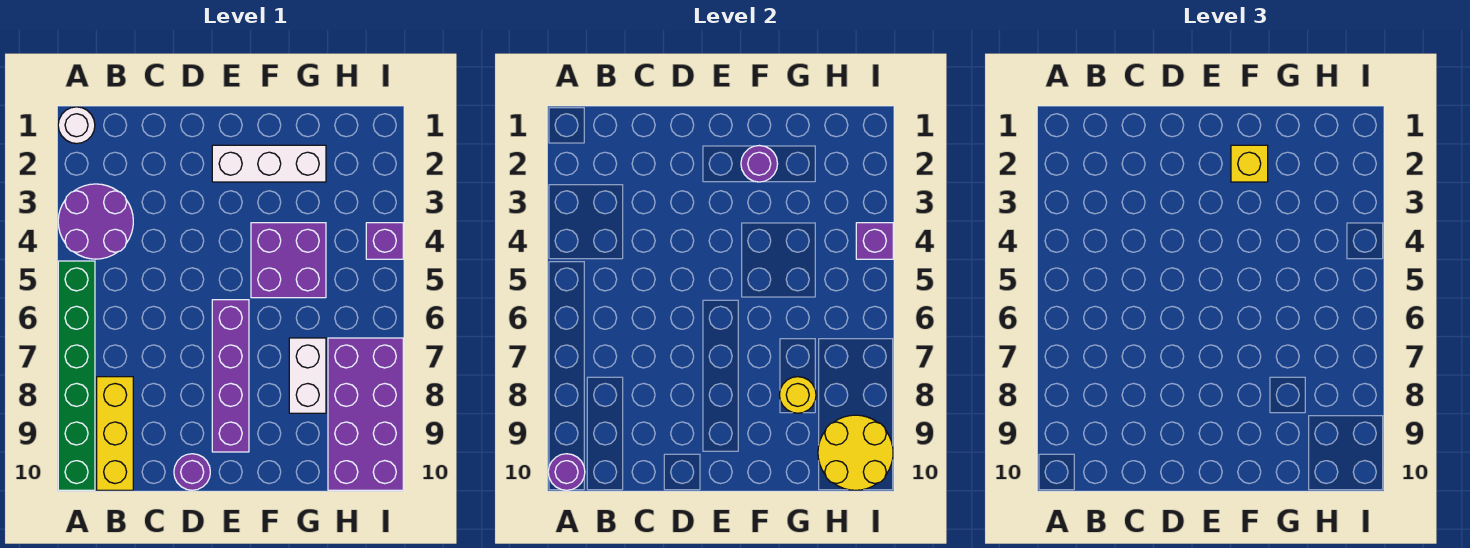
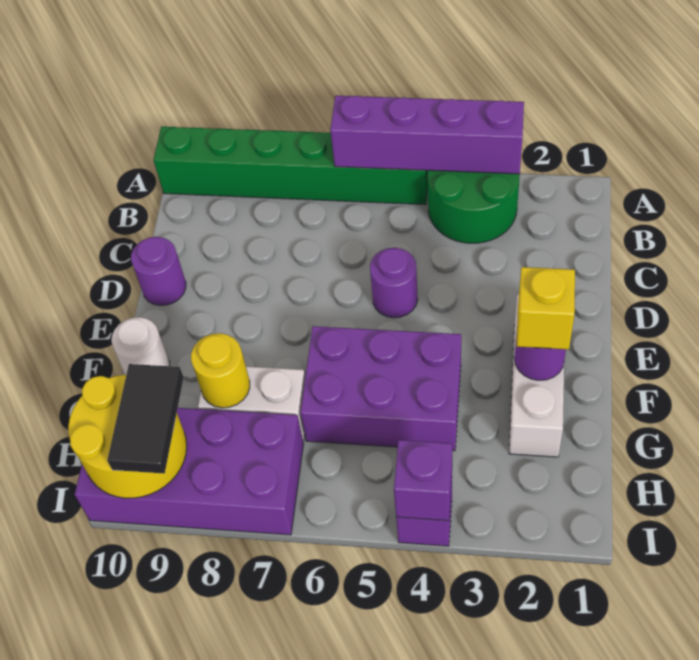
white round brick A1 level 1 -> white round brick F10 level 1
purple round brick A3:B4 level 1 -> green round brick A3:B4 level 1
purple round brick A10 level 2 -> purple round brick D5 level 1
yellow brick B8:B10 level 1 -> none
purple brick E6:E9 level 1 -> purple brick A3:A6 level 2
purple brick F4:G5 level 1 -> purple brick F4:G6 level 1
none -> black tile H9:I9 level 3

